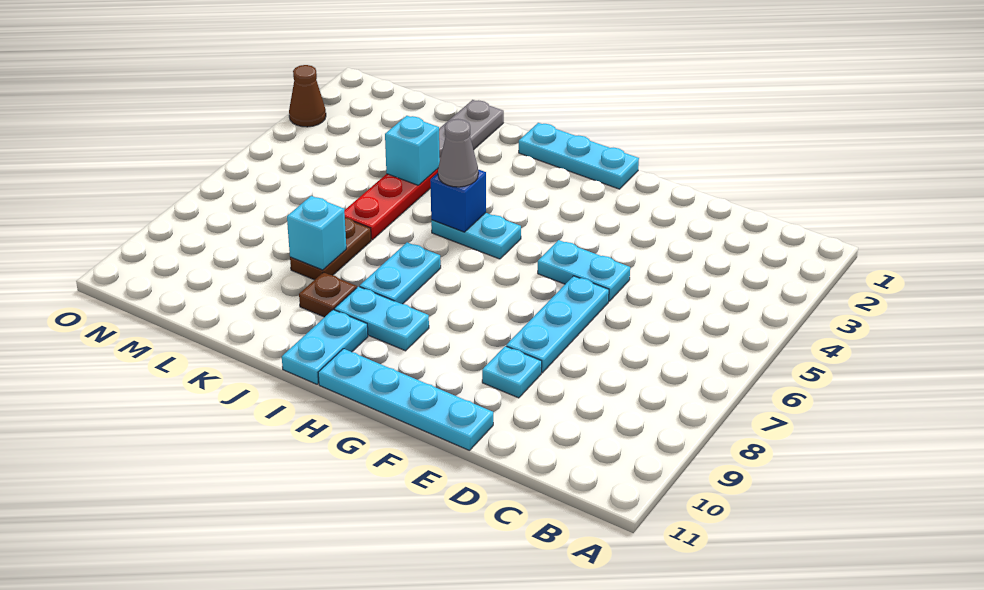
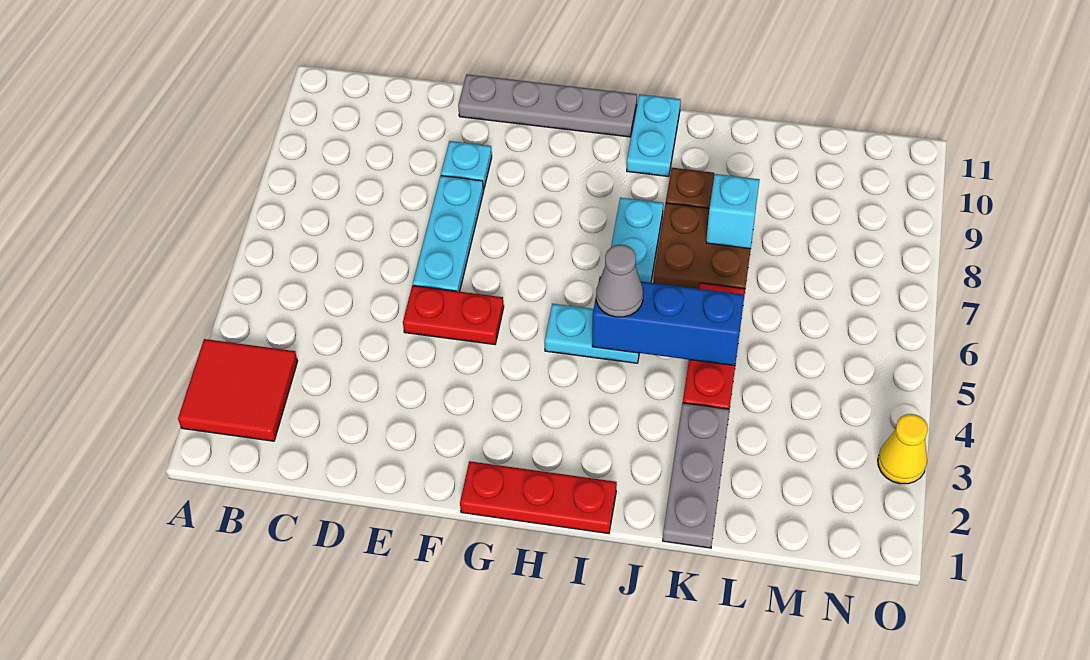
none -> red tile A2:B3 level 1
cyan plate E5:F5 level 1 -> red plate E5:F5 level 1
cyan plate E11:H11 level 1 -> grey plate E11:H11 level 1
cyan plate G1:I1 level 1 -> red plate G1:I1 level 1
cyan plate H9:I9 level 1 -> none
blue brick I5 level 2 -> blue brick I5:K5 level 2
cyan brick K4 level 2 -> none
brown plate K7:K8 level 1 -> brown plate J7:K8 level 1
brown cone O3 level 1 -> yellow cone O3 level 1

